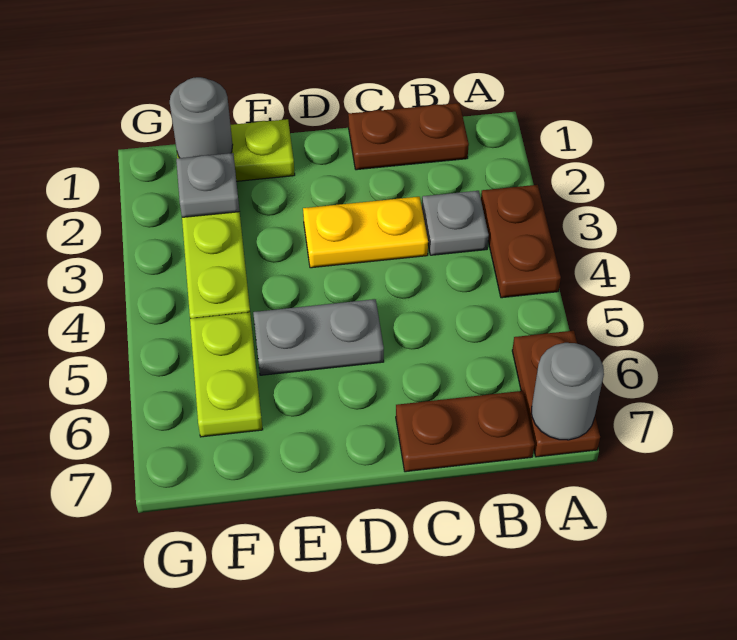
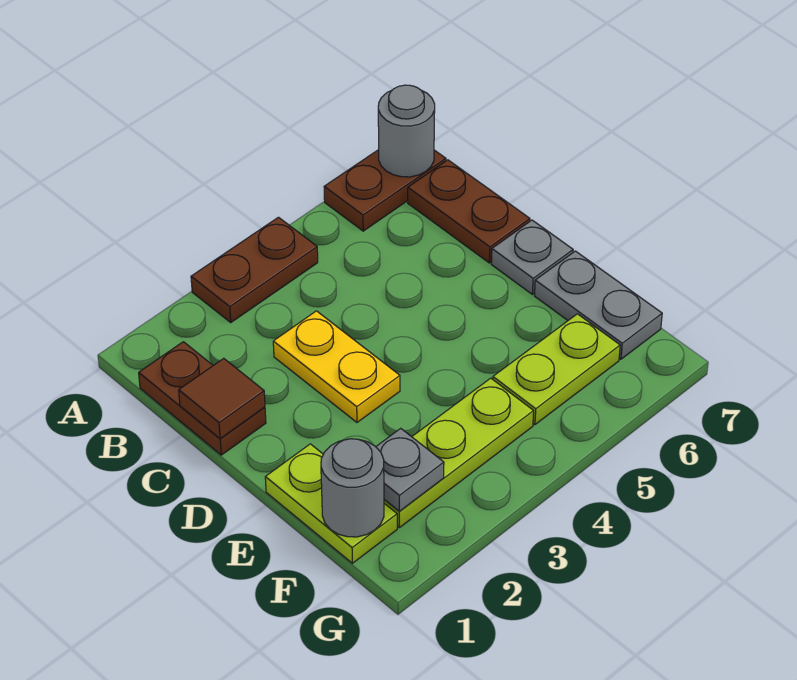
grey plate B3 level 1 -> grey plate D7 level 1
none -> brown tile C1 level 2
grey plate D5:E5 level 1 -> grey plate E7:F7 level 1

